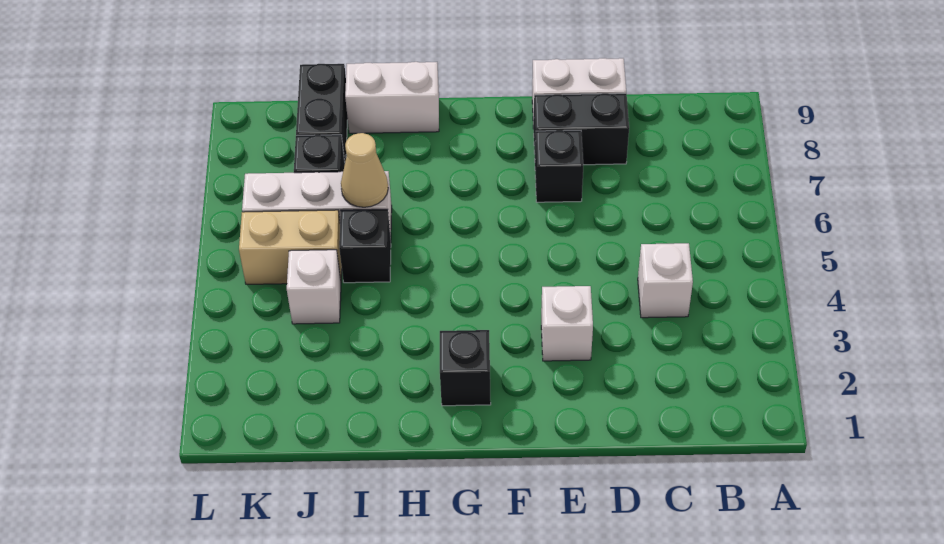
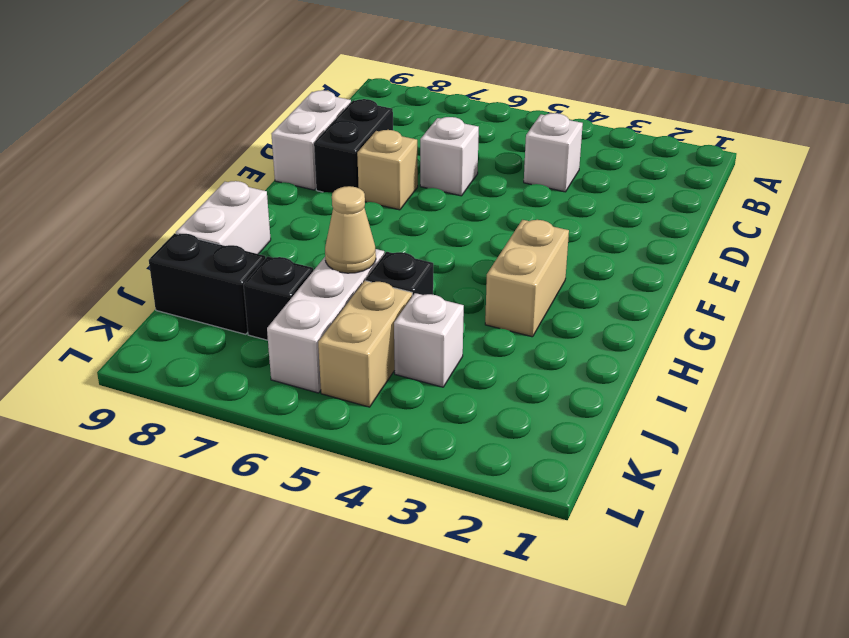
white brick E3 level 1 -> white brick D6 level 1
black brick E7 level 1 -> tan brick E7 level 1
black brick G2 level 1 -> none
none -> tan brick G3:H3 level 1

